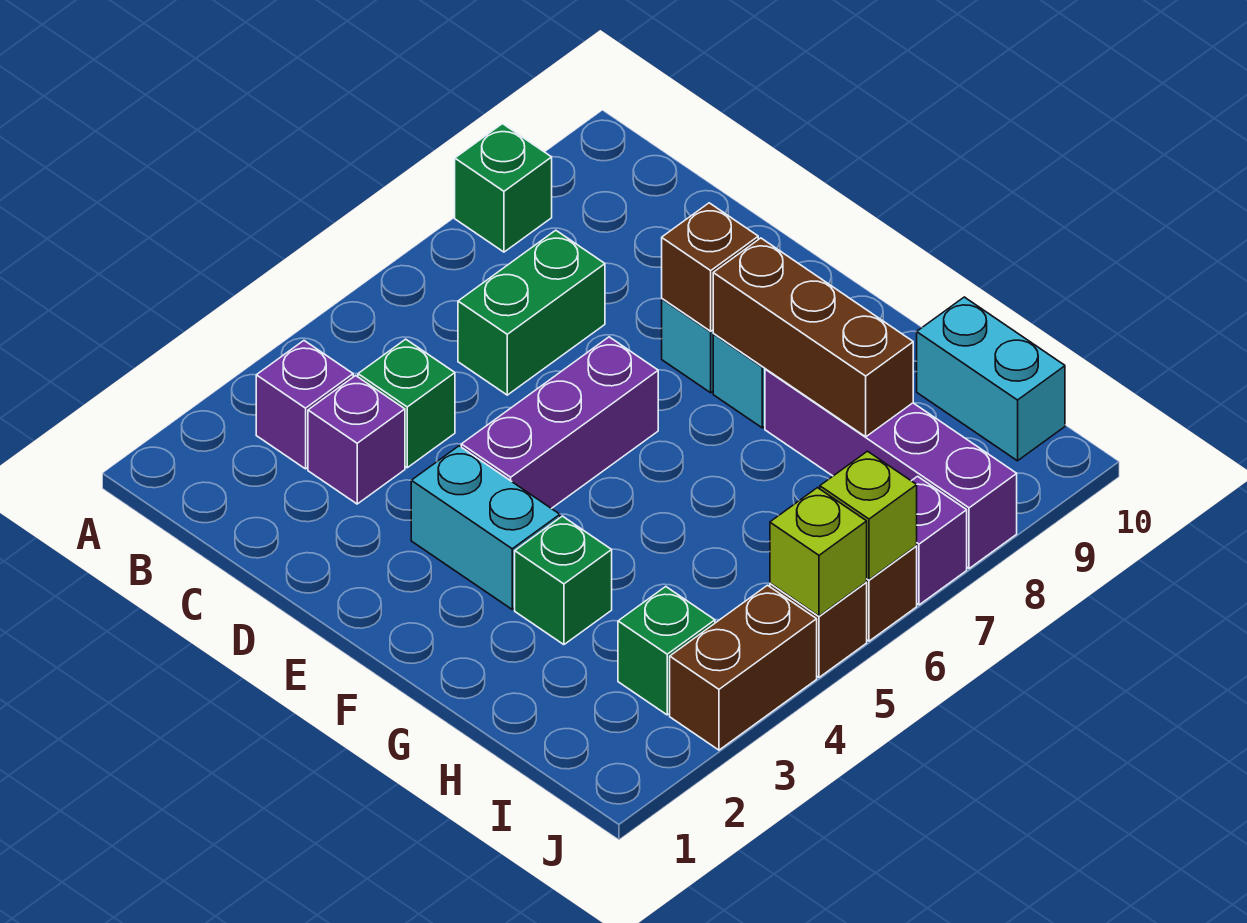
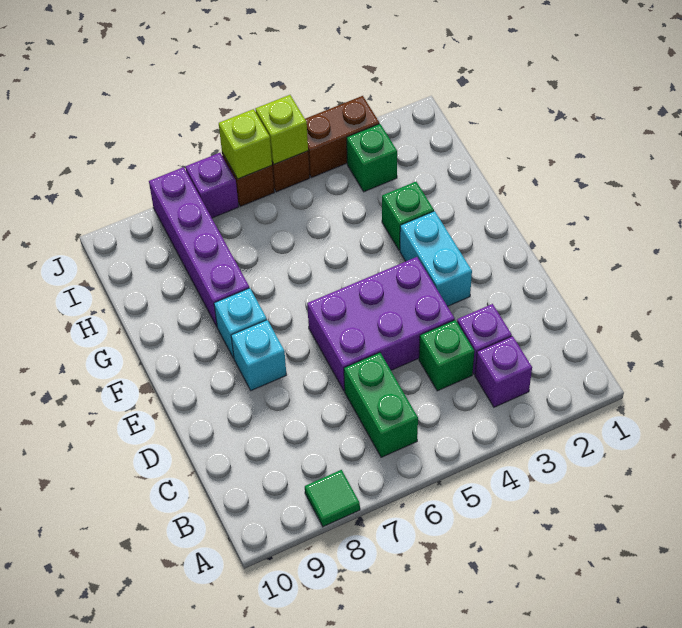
green brick A8 level 1 -> green tile A8 level 1
green brick C6:C7 level 1 -> green brick B6:C6 level 1
purple brick E4:E6 level 1 -> purple brick D4:E6 level 1
brown brick E8 level 2 -> none
brown brick F8:H8 level 2 -> none
cyan brick H10:I10 level 1 -> none

